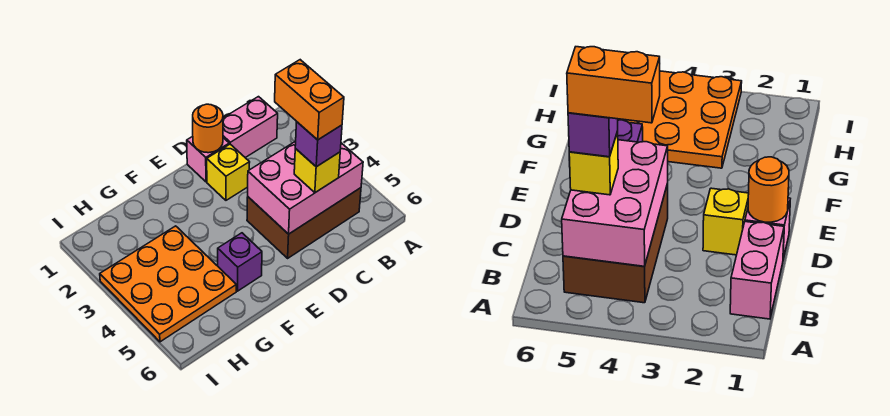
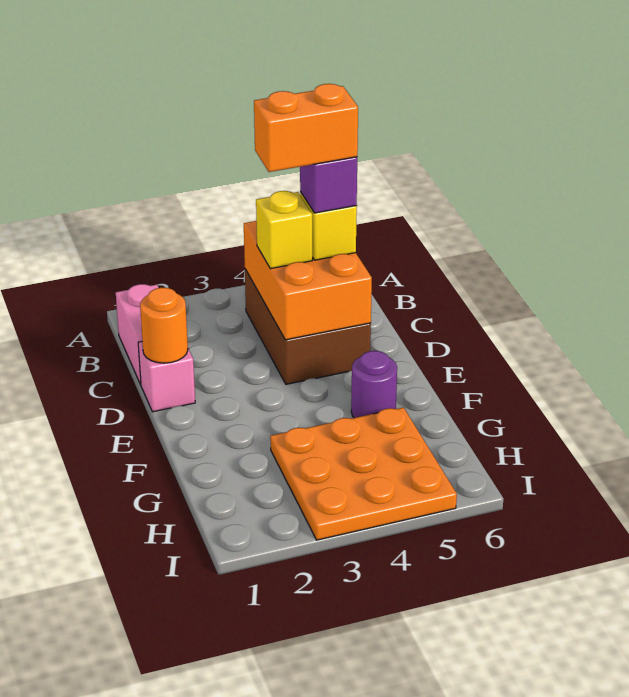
pink brick B4:D5 level 2 -> orange brick B4:D5 level 2
yellow brick D2 level 1 -> yellow brick C4 level 3
purple brick F5 level 1 -> purple round brick F5 level 1

